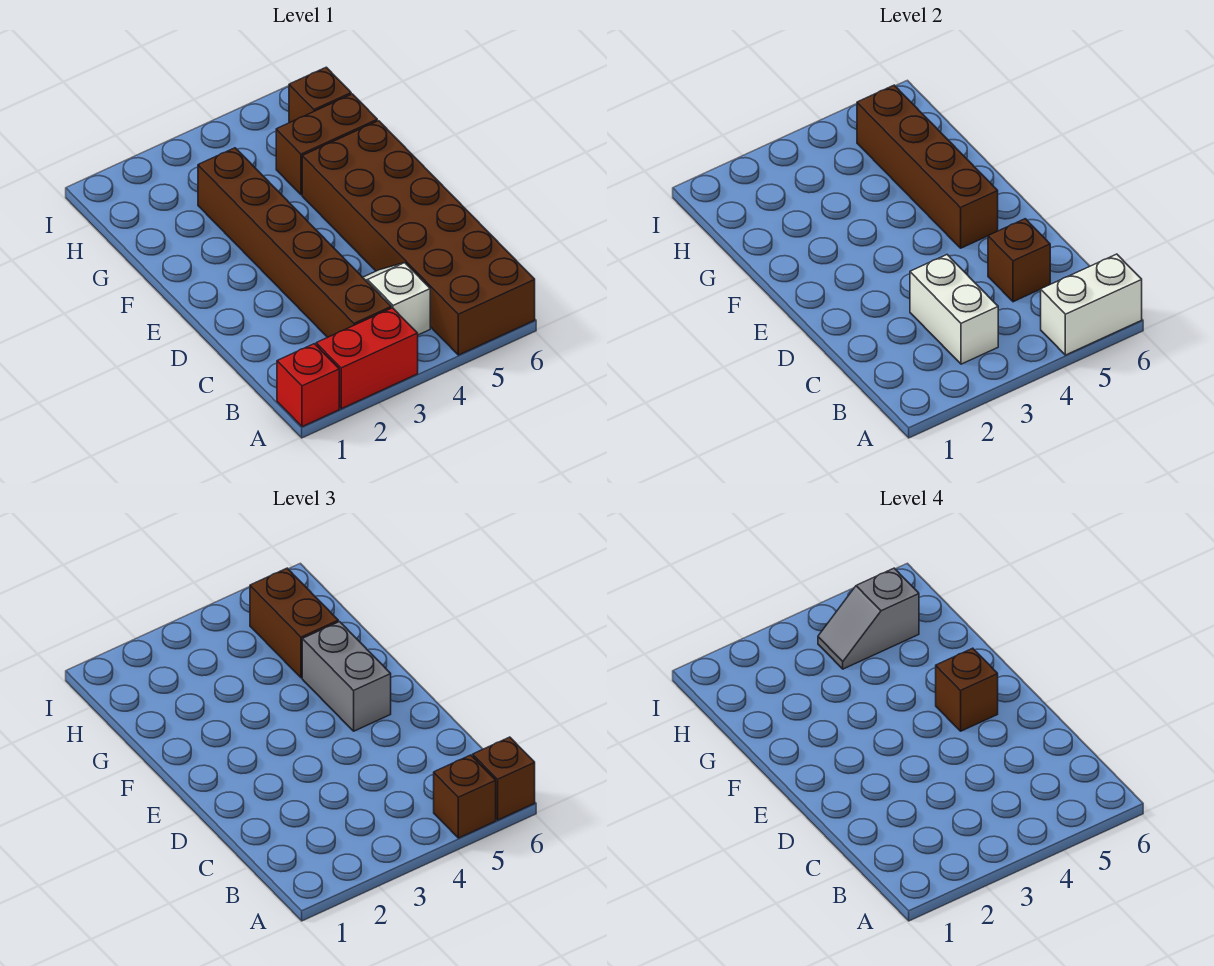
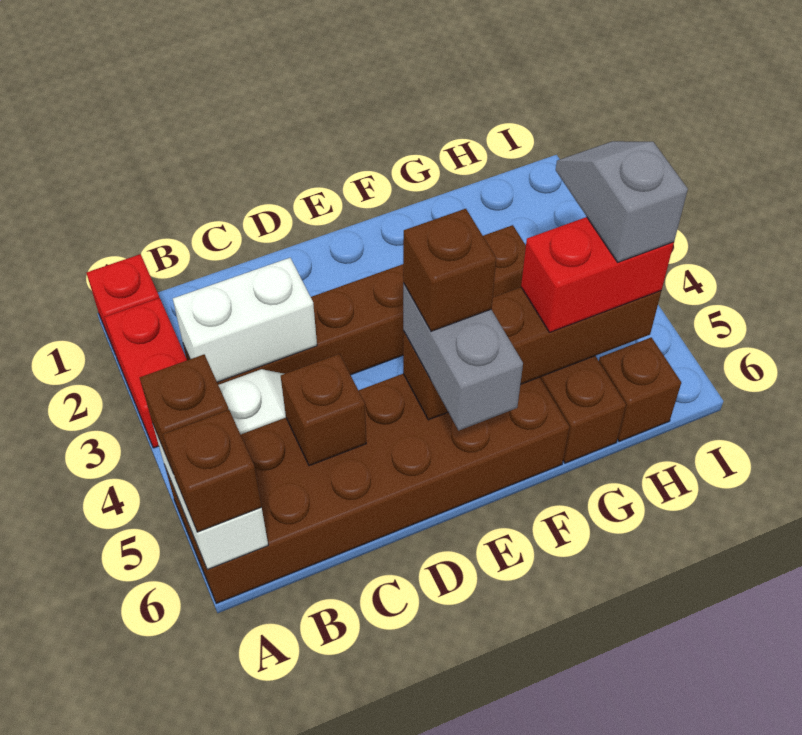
grey brick E5:F5 level 3 -> grey brick E5:E6 level 3
brown brick G5:H5 level 3 -> red brick G5:H5 level 3

